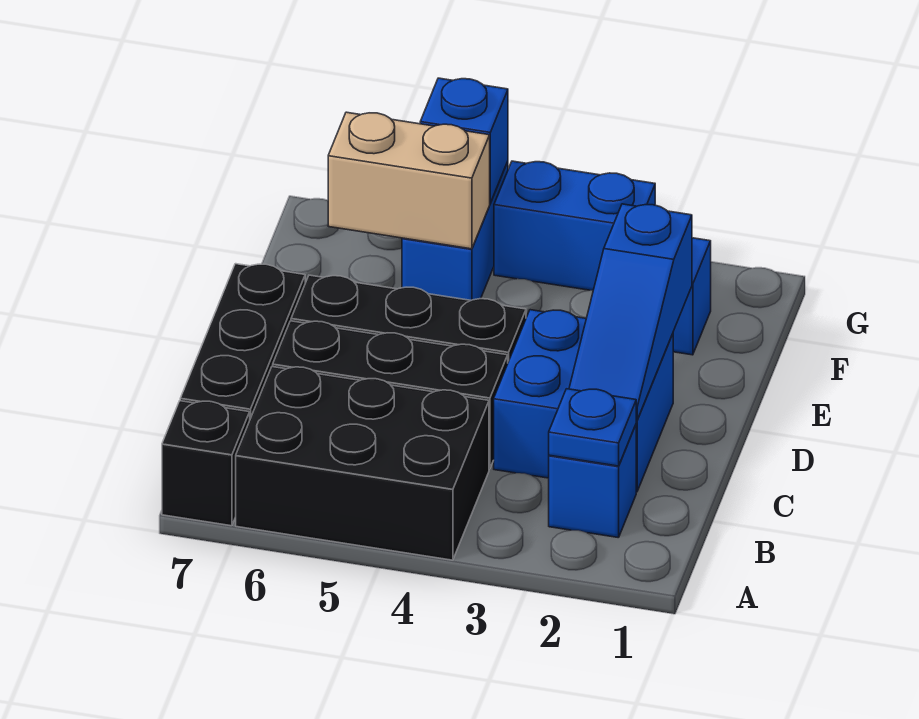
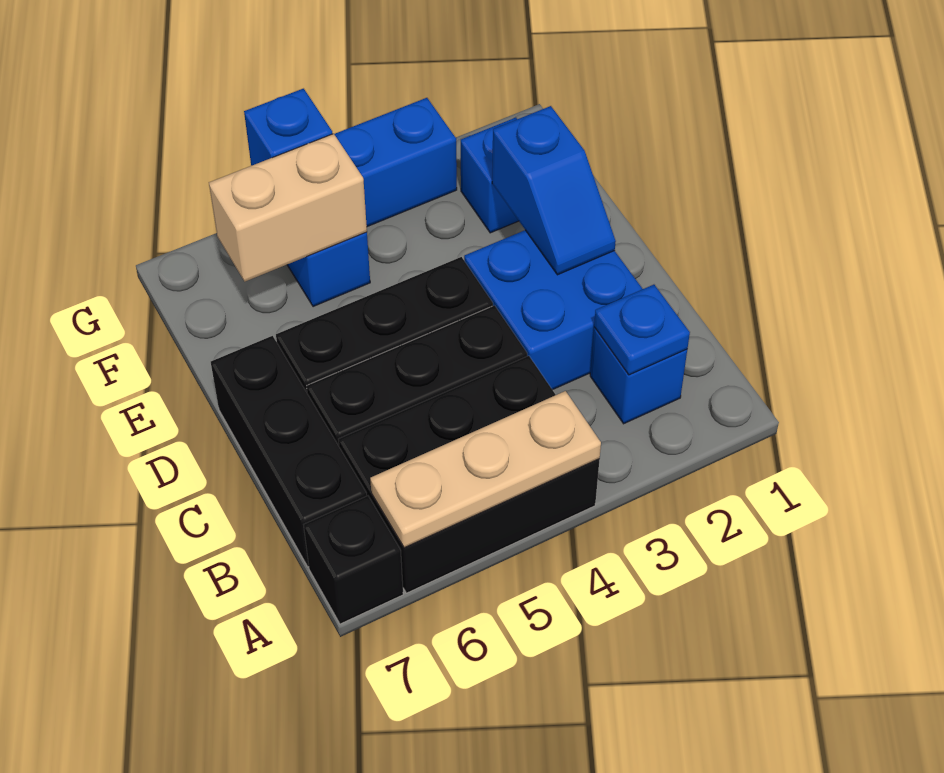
none -> tan plate A4:A6 level 2
blue slope C2:E2 level 2 top E -> blue slope D2:E2 level 2 top E

